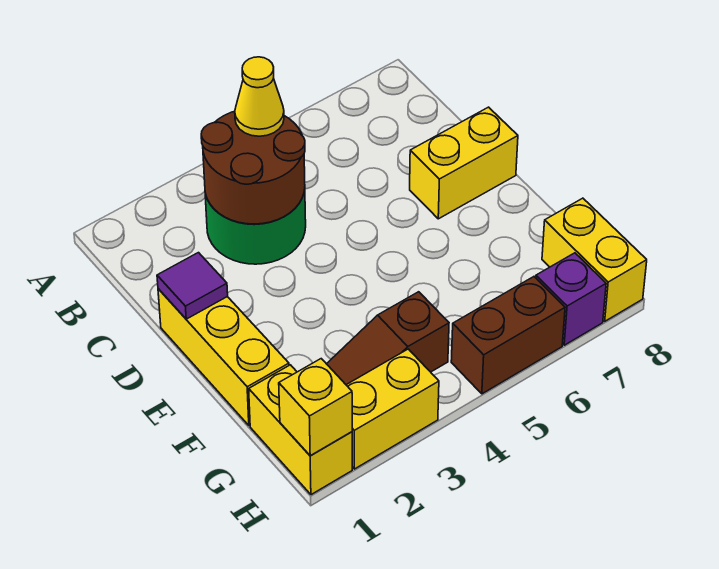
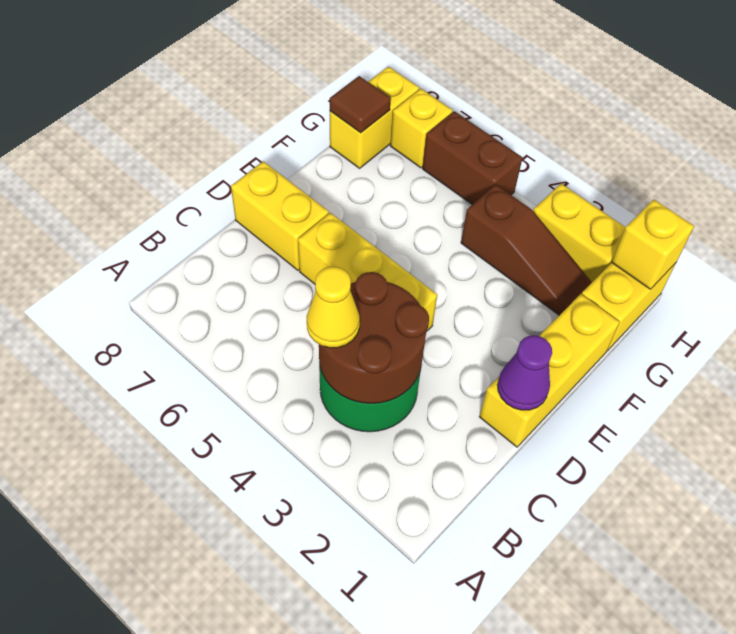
purple tile D1 level 2 -> purple cone D1 level 2
none -> yellow brick D4:D6 level 1
none -> brown tile G8 level 2
purple brick H7 level 1 -> yellow brick H7 level 1

